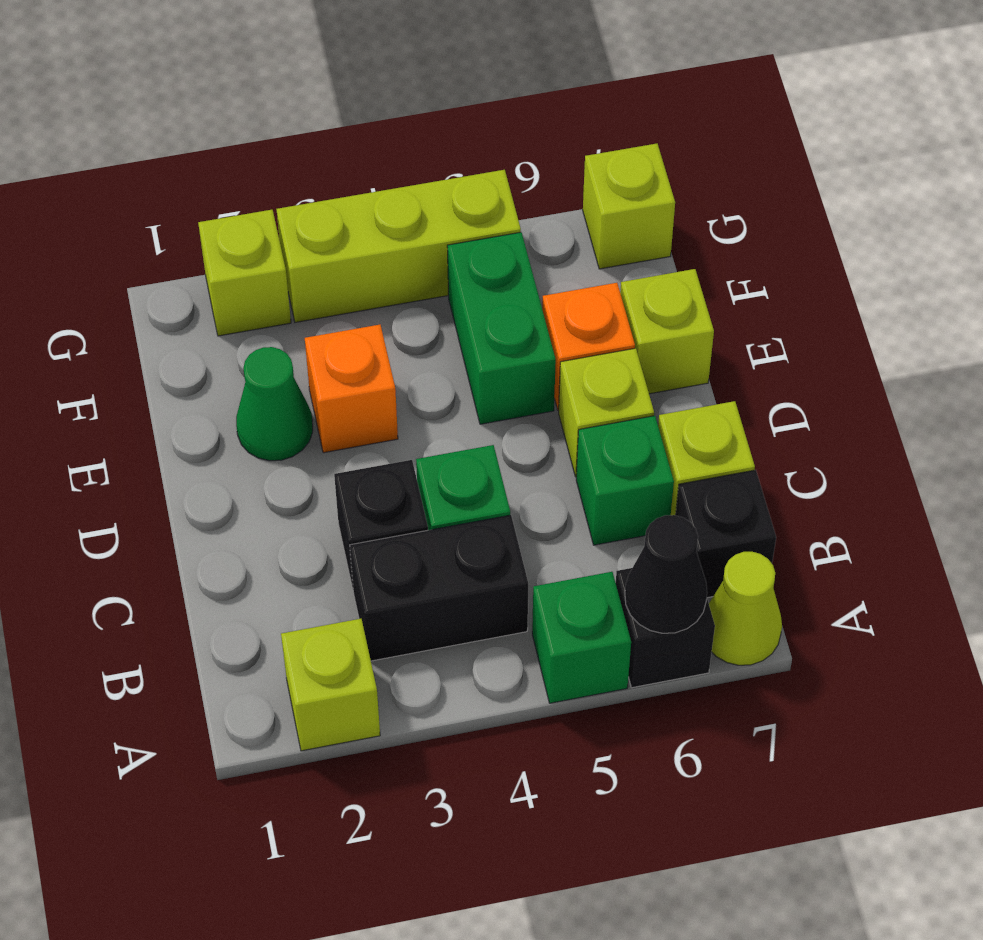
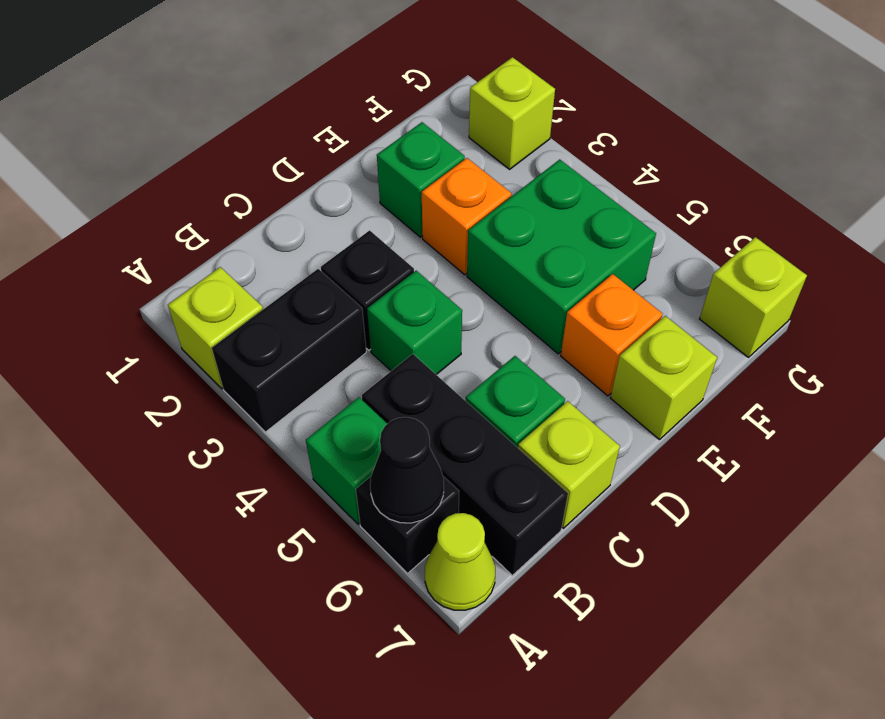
black brick B3:B4 level 1 -> black brick A3:B3 level 1
black brick B7 level 1 -> black brick B5:B7 level 1
lime brick D6 level 1 -> none
green cone E2 level 1 -> green brick E2 level 1
green brick E5:F5 level 1 -> green brick E4:F5 level 1
lime brick G3:G5 level 1 -> none

